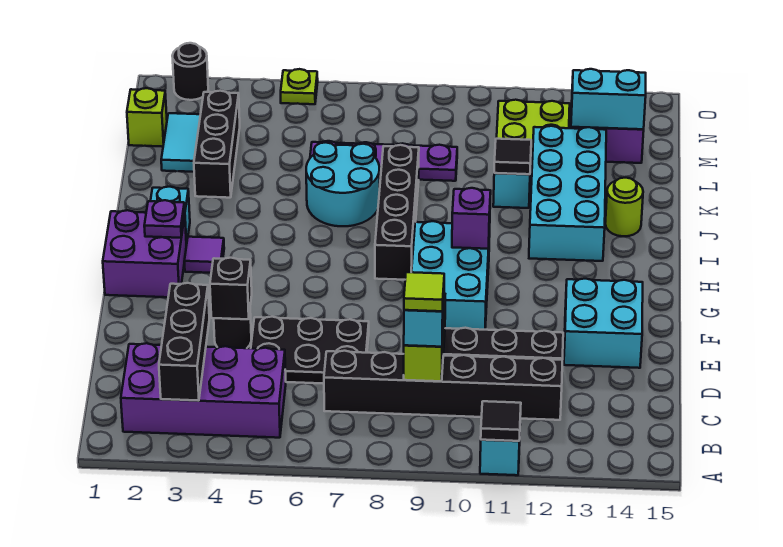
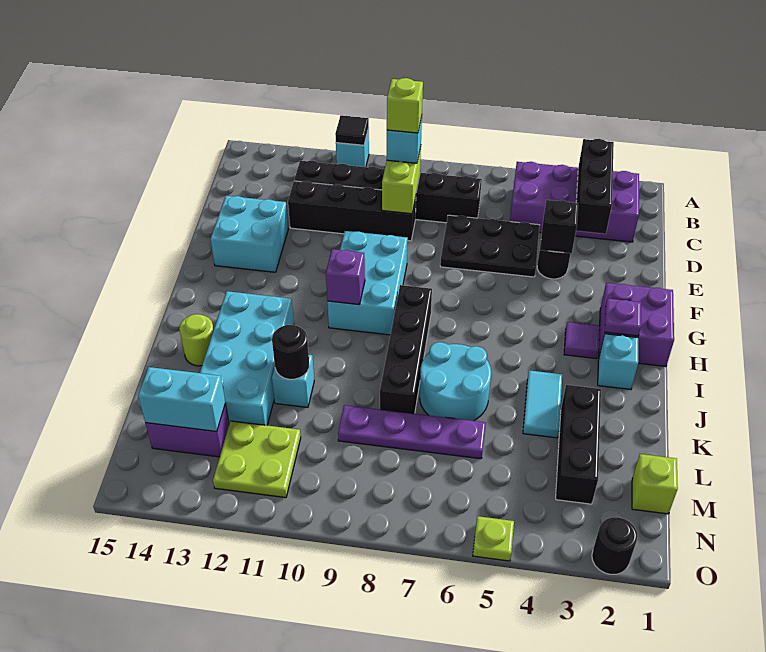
lime tile C9 level 4 -> lime brick C9 level 4
black tile K11 level 2 -> black round brick K11 level 2
cyan tile L2:M2 level 1 -> cyan tile J4:K4 level 1

